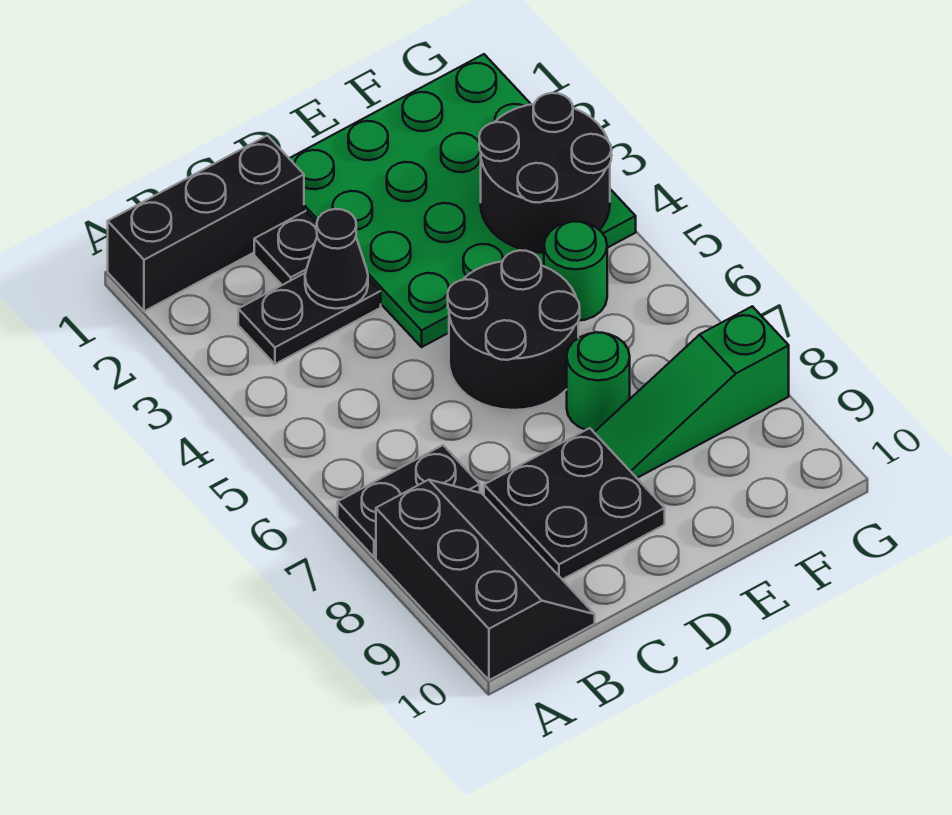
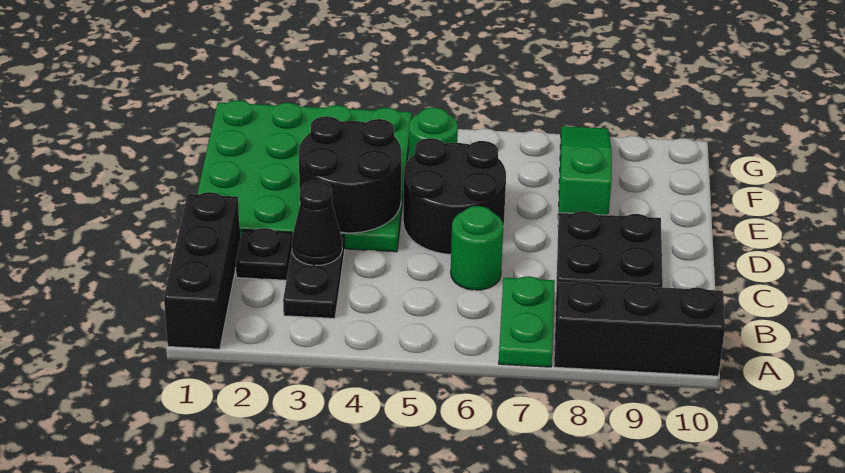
black plate A7:B7 level 1 -> green plate A7:B7 level 1
green round brick E7 level 1 -> green round brick C6 level 1
green slope E8:G8 level 1 top G -> green slope E8:G8 level 1 top E
black round brick F3:G4 level 2 -> black round brick D3:E4 level 2

